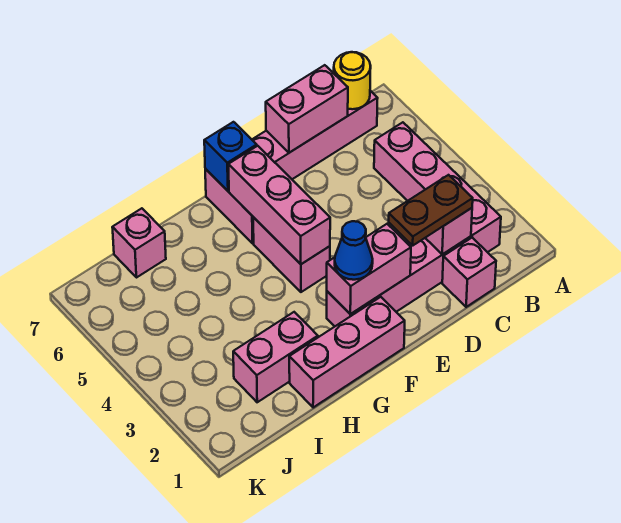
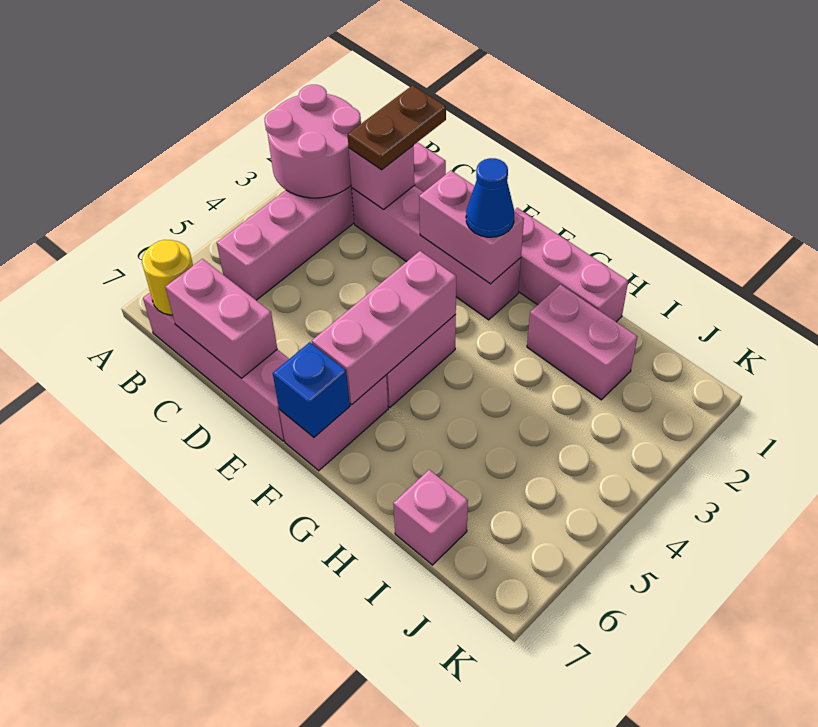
none -> pink round brick A2:B3 level 2
brown plate C2:D2 level 3 -> brown plate C1:C2 level 3

